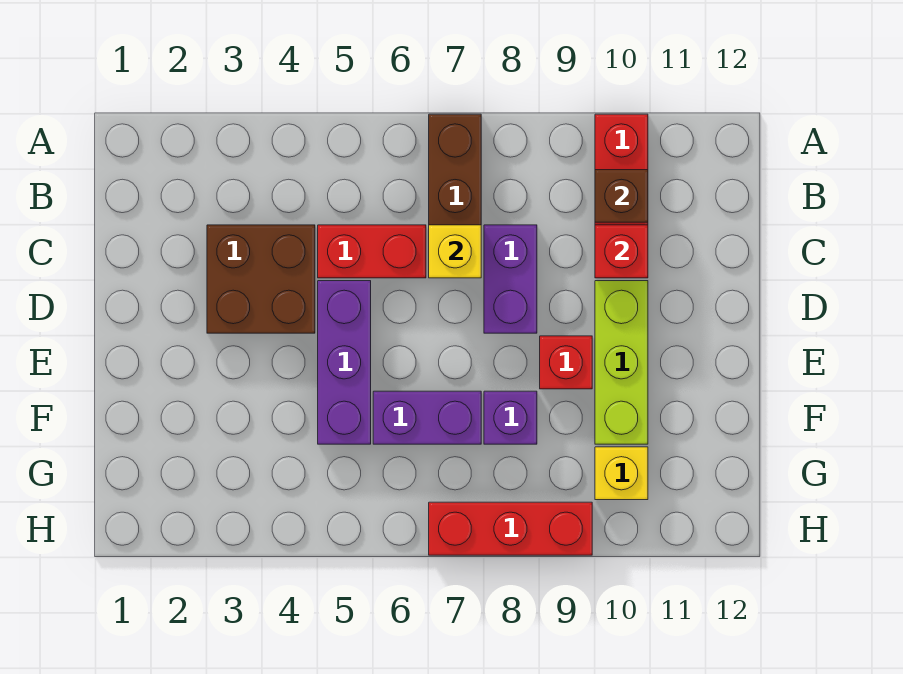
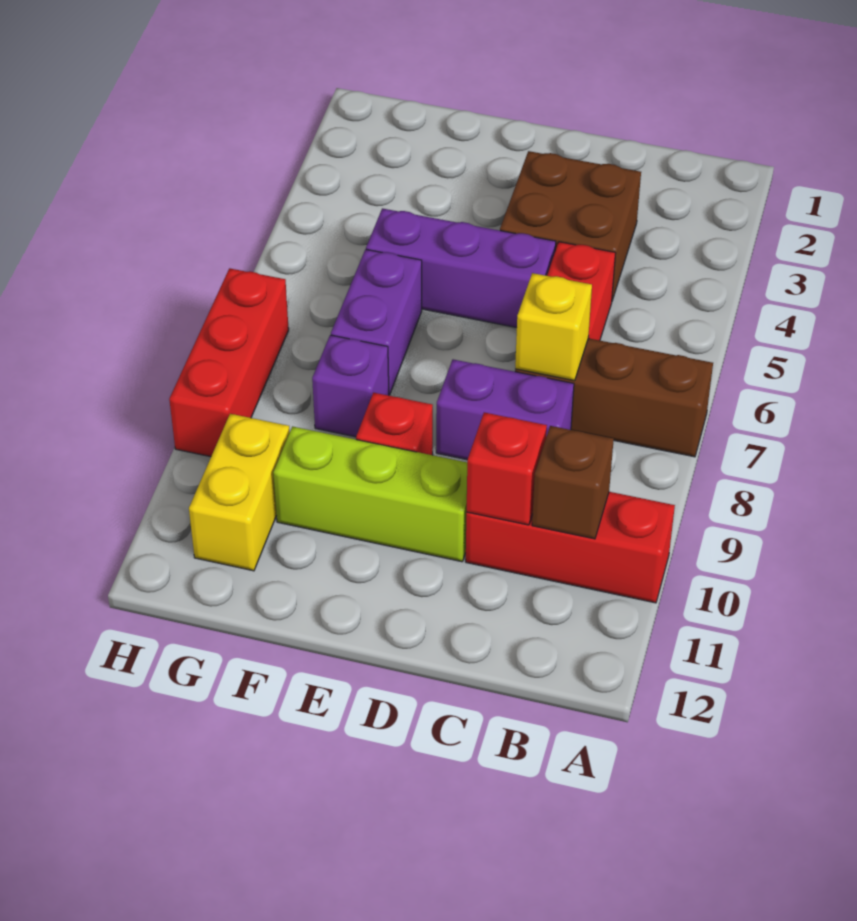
yellow brick G10 level 1 -> yellow brick G10:G11 level 1

